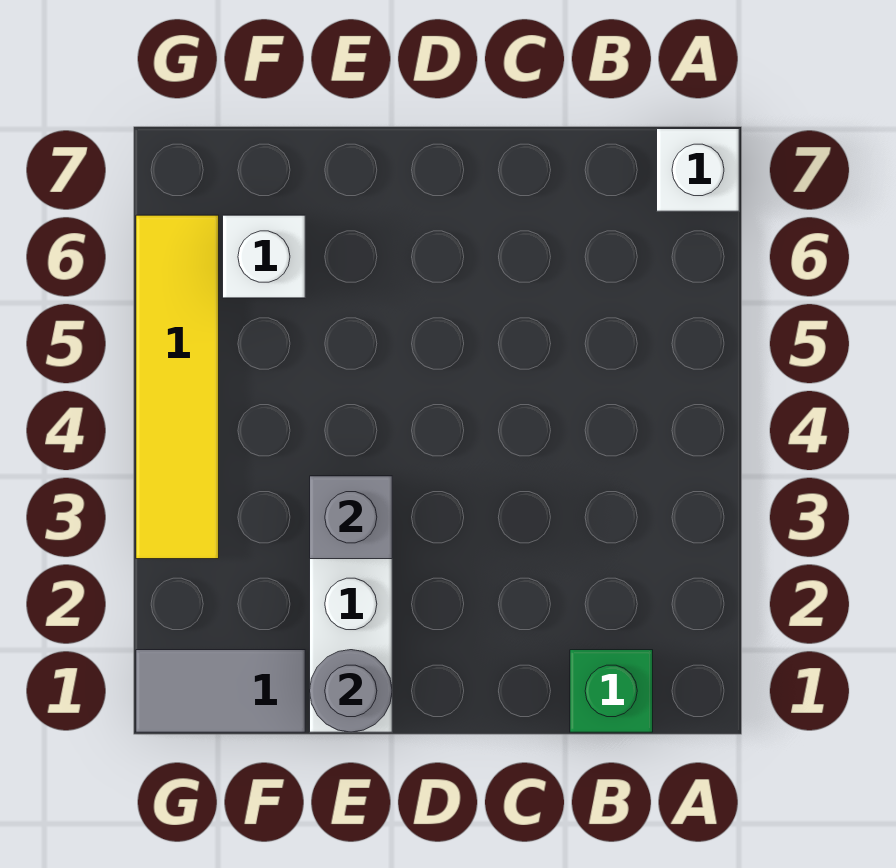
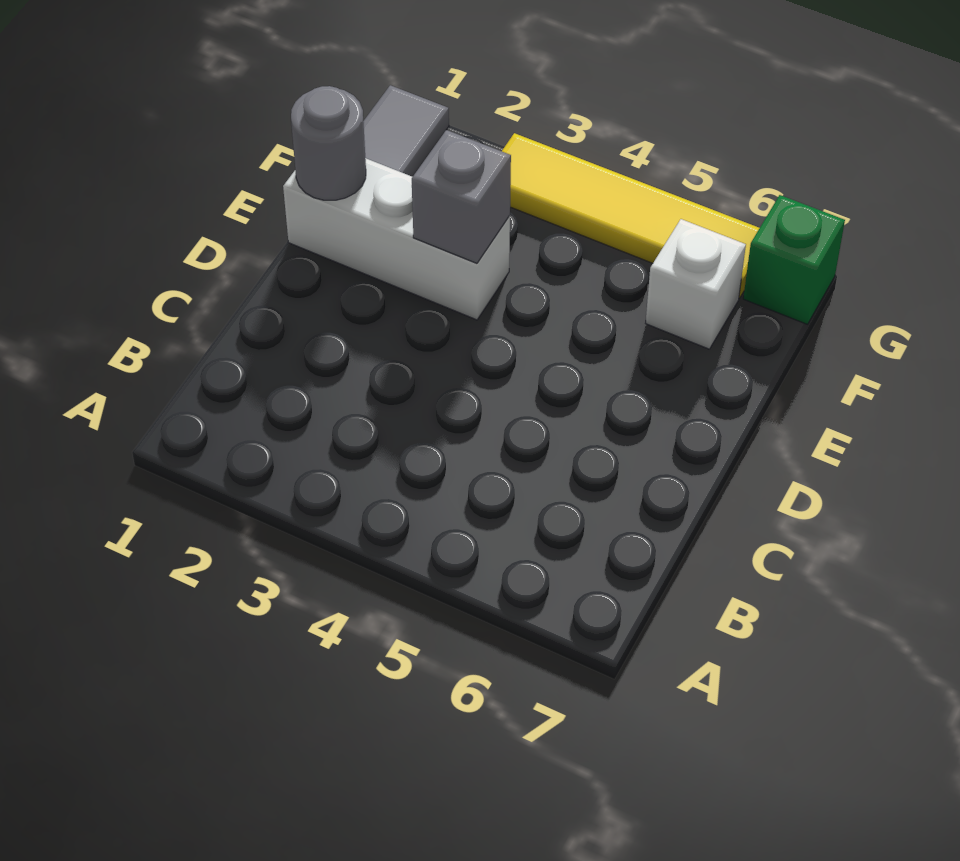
white brick A7 level 1 -> none
green brick B1 level 1 -> green brick G7 level 1

